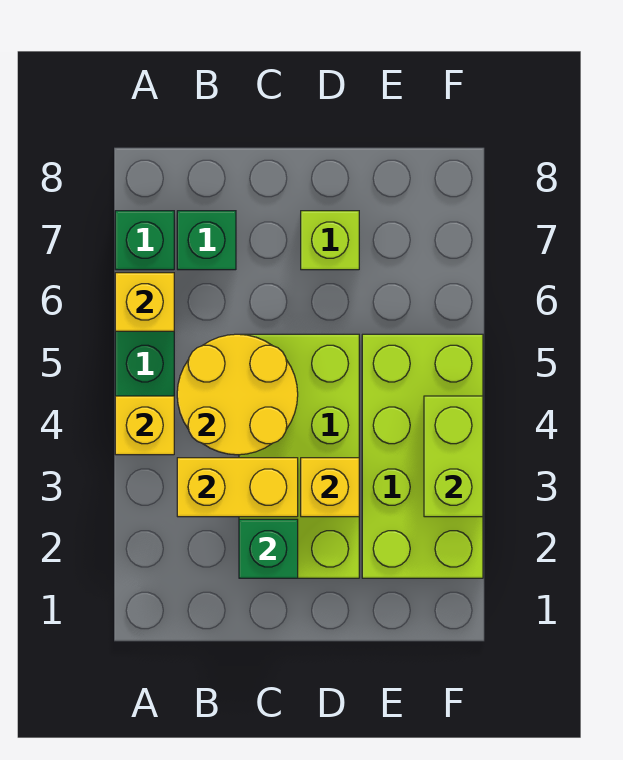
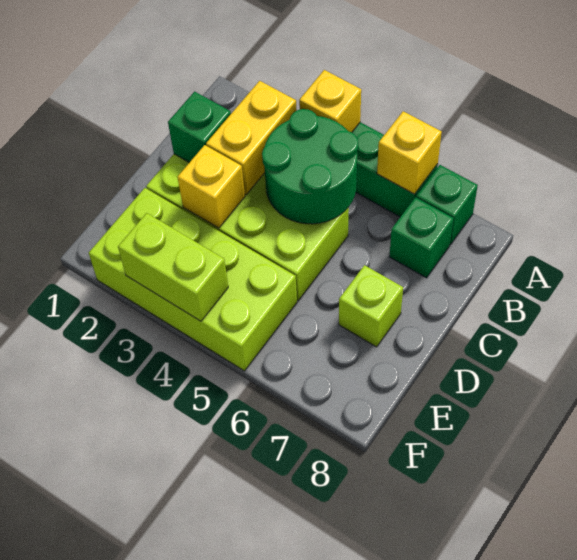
yellow round brick B4:C5 level 2 -> green round brick B4:C5 level 2

